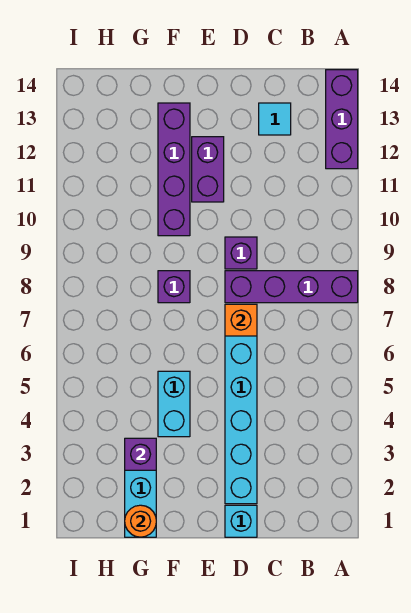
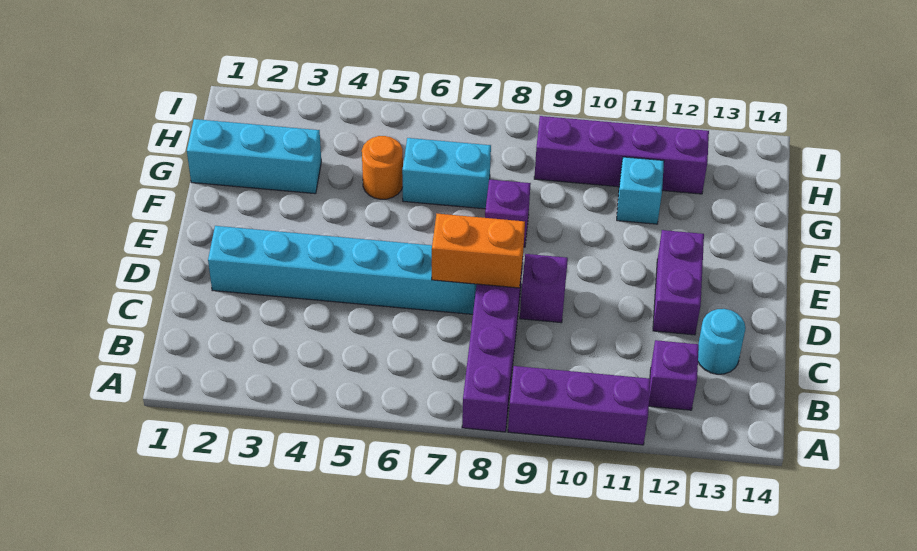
purple brick A12:A14 level 1 -> purple brick A9:A11 level 1
cyan tile C13 level 1 -> cyan round brick C13 level 1
cyan brick D1 level 1 -> cyan brick G11 level 1
orange brick D7 level 2 -> orange brick D7:D8 level 2
purple brick E11:E12 level 1 -> purple brick D12:E12 level 1
cyan brick F4:F5 level 1 -> cyan brick G6:G7 level 1
purple brick F10:F13 level 1 -> purple brick H9:H12 level 1
orange round brick G1 level 2 -> orange round brick G5 level 1
purple brick G3 level 2 -> purple brick B12 level 1

